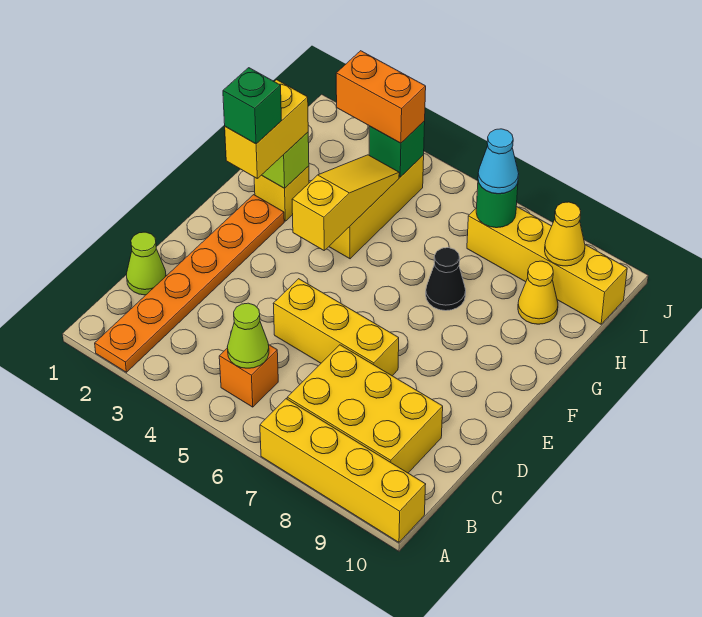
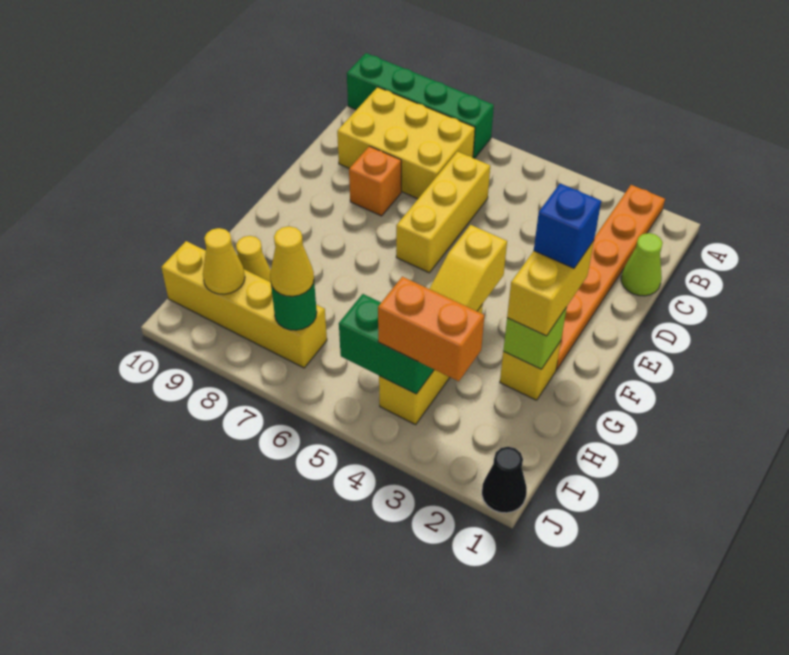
yellow brick A7:A10 level 1 -> green brick A7:A10 level 1
orange brick B5 level 1 -> orange brick D8 level 1
lime cone B5 level 2 -> none
yellow brick D5:D7 level 1 -> yellow brick C6:E6 level 1
green brick F2 level 4 -> blue brick F2 level 4
black cone G7 level 1 -> black cone J1 level 1
green brick I4 level 2 -> green brick I4:I5 level 2
cyan cone I7 level 3 -> yellow cone I7 level 3

